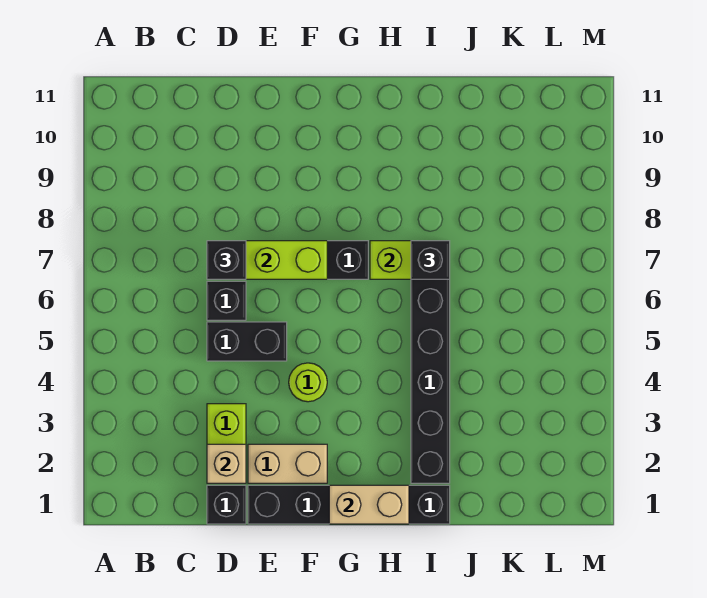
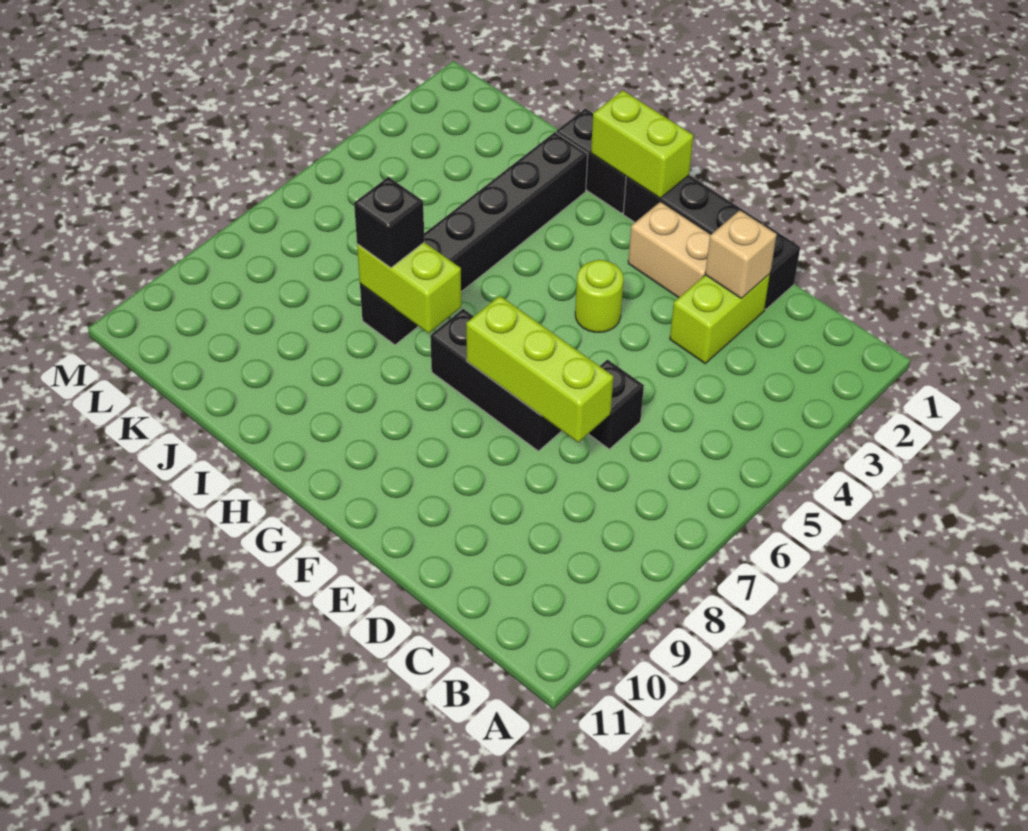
black brick D5:E5 level 1 -> none
black brick D7 level 3 -> none
tan brick G1:H1 level 2 -> lime brick G1:H1 level 2

